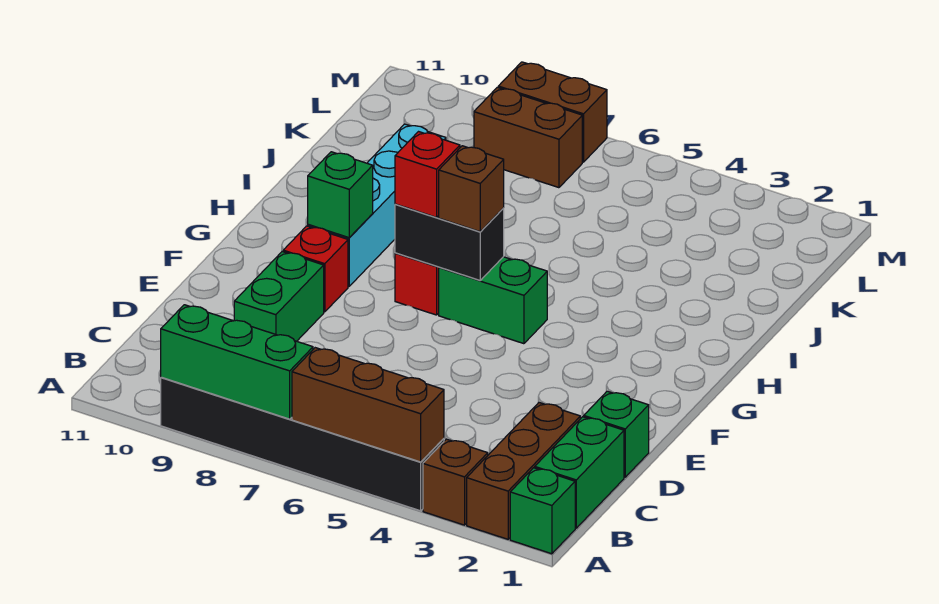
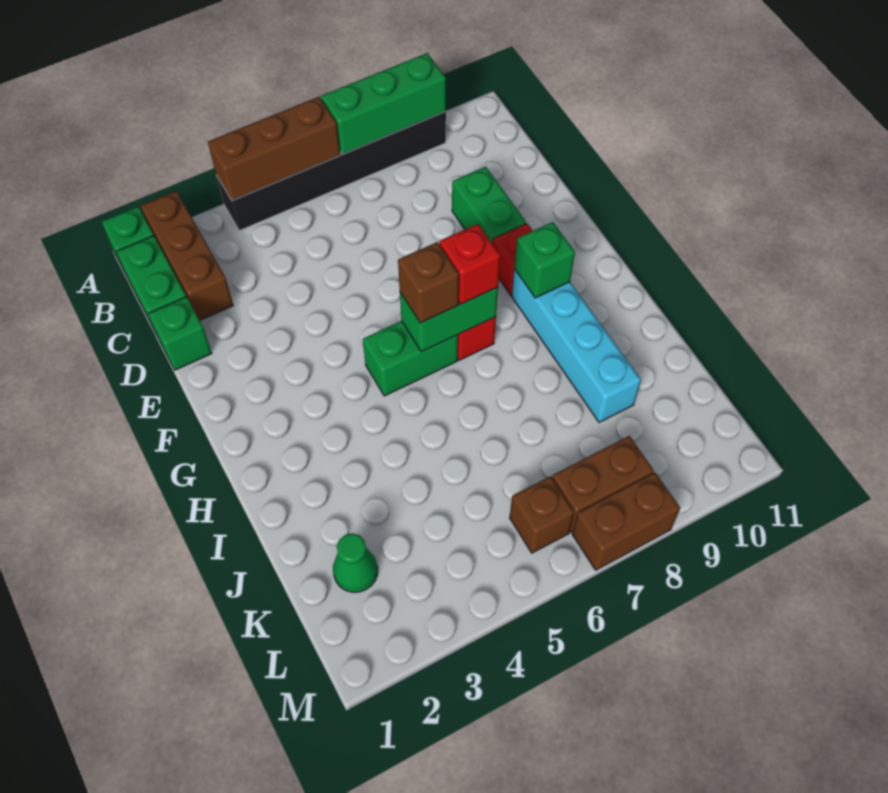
brown brick A3 level 1 -> brown brick L6 level 1
black brick G6:G7 level 2 -> green brick G6:G7 level 2
none -> green cone K2 level 1

